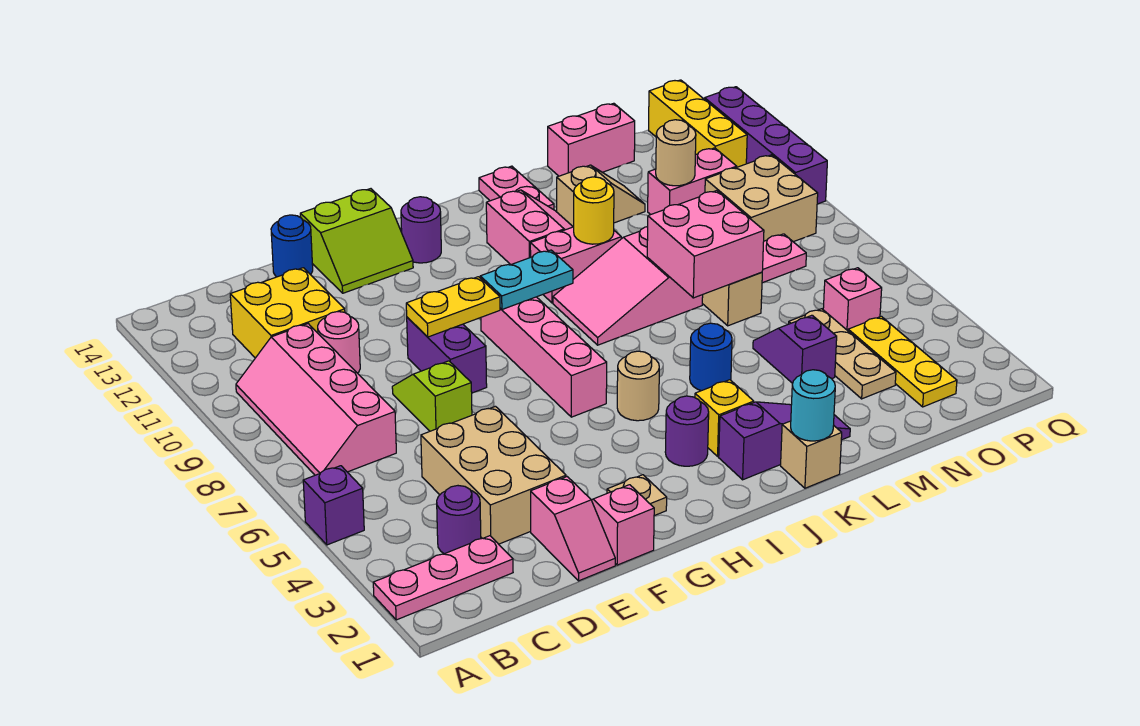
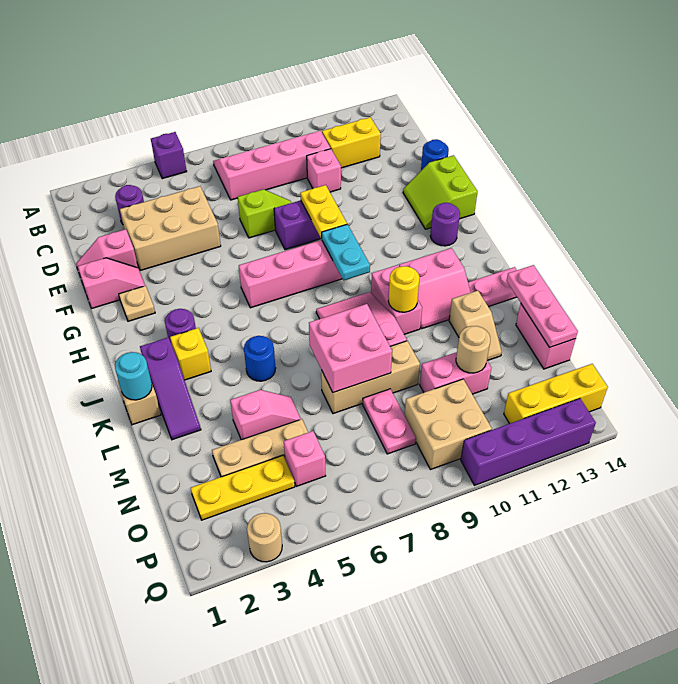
pink plate A2:C2 level 1 -> pink plate L14:N14 level 2
yellow brick C11:D12 level 1 -> yellow brick C11:C12 level 1
pink round brick D10 level 1 -> pink brick D10 level 1
tan round brick I5 level 1 -> tan round brick Q3 level 1
purple slope M4:M5 level 1 top 4 -> pink slope M4:M5 level 1 top 4
pink brick N11:O11 level 1 -> pink brick N10:N11 level 1

